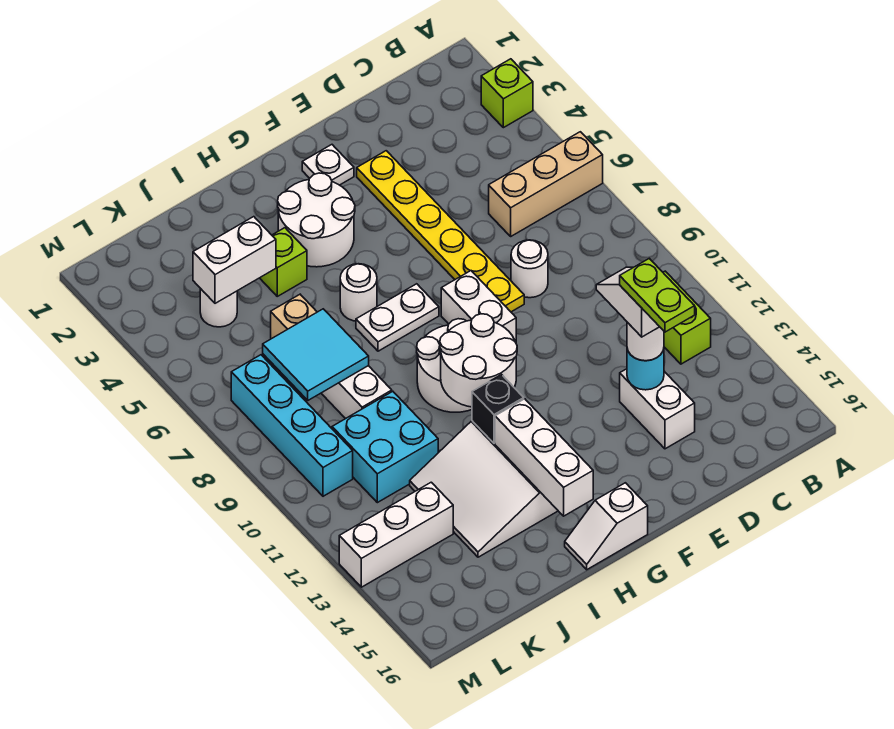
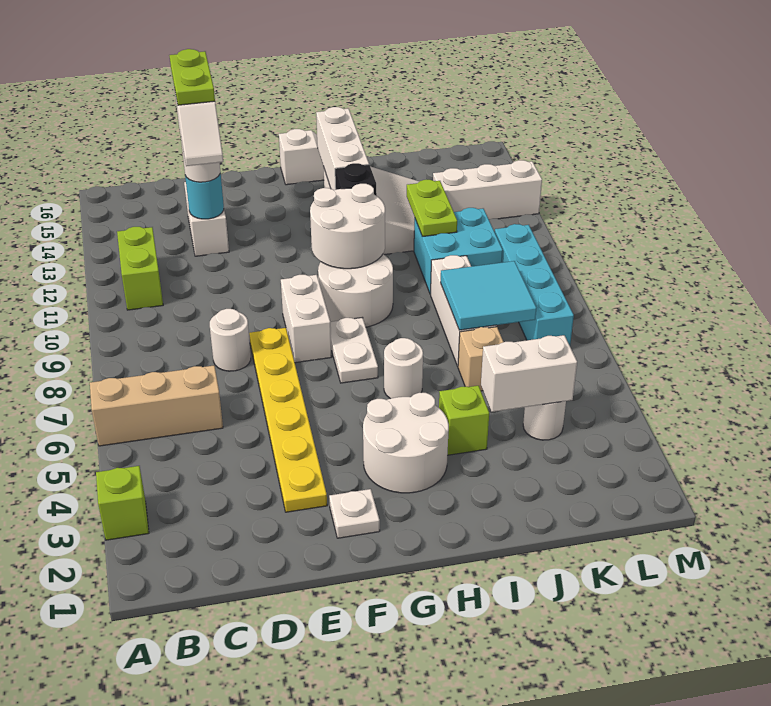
white plate G7:H7 level 1 -> white plate G7:G8 level 1
none -> lime plate J11:J12 level 2

